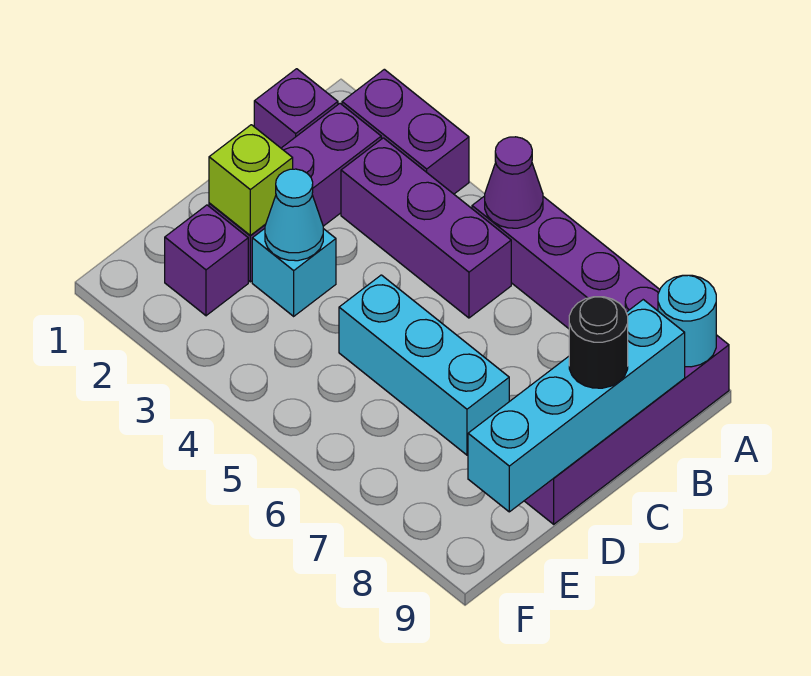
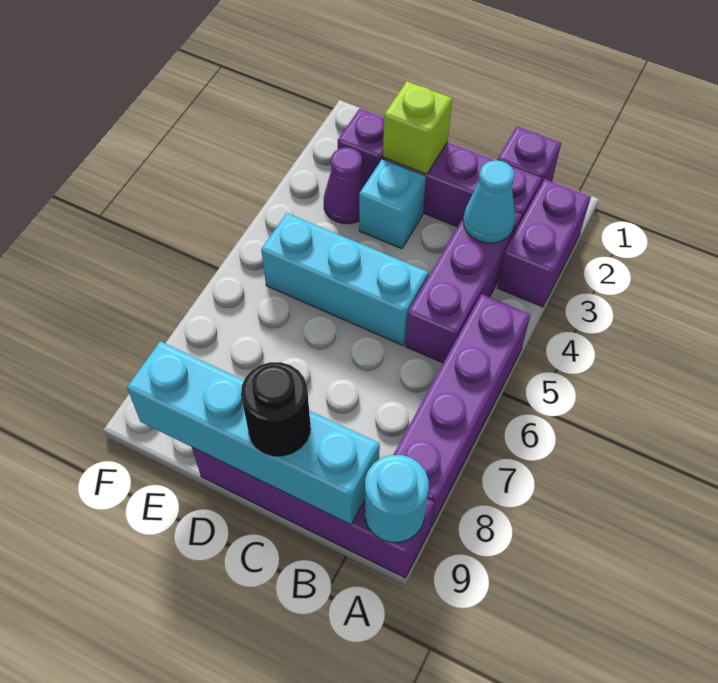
purple cone A5 level 2 -> purple cone E3 level 1
cyan cone D3 level 2 -> cyan cone B3 level 2
cyan brick D5:D7 level 1 -> cyan brick C5:E5 level 1

